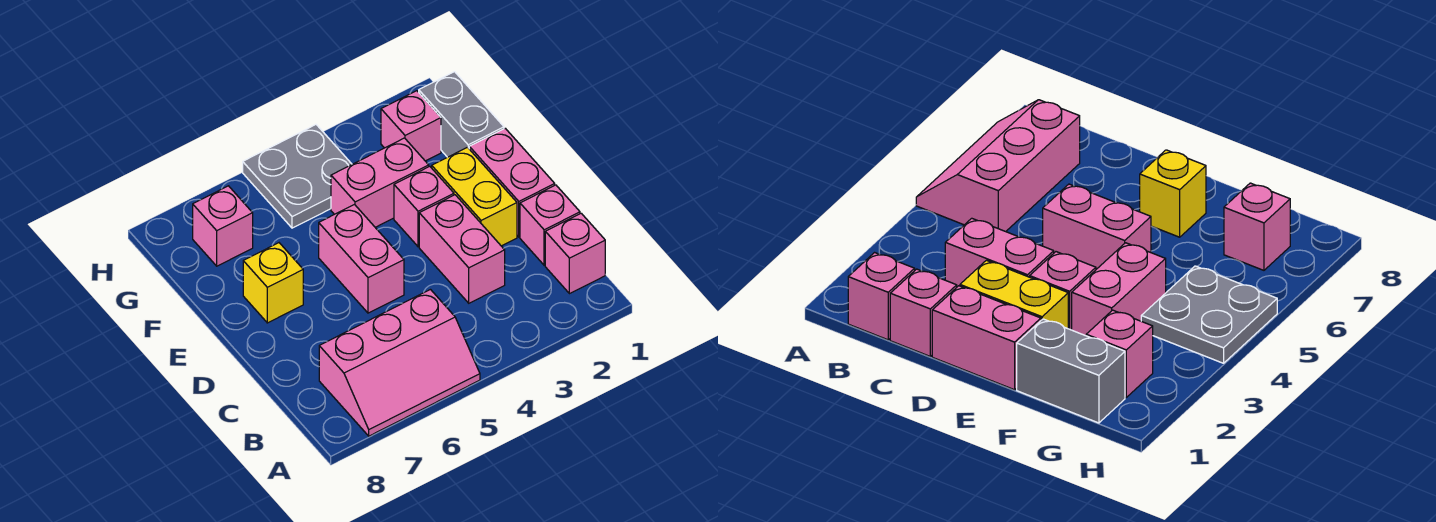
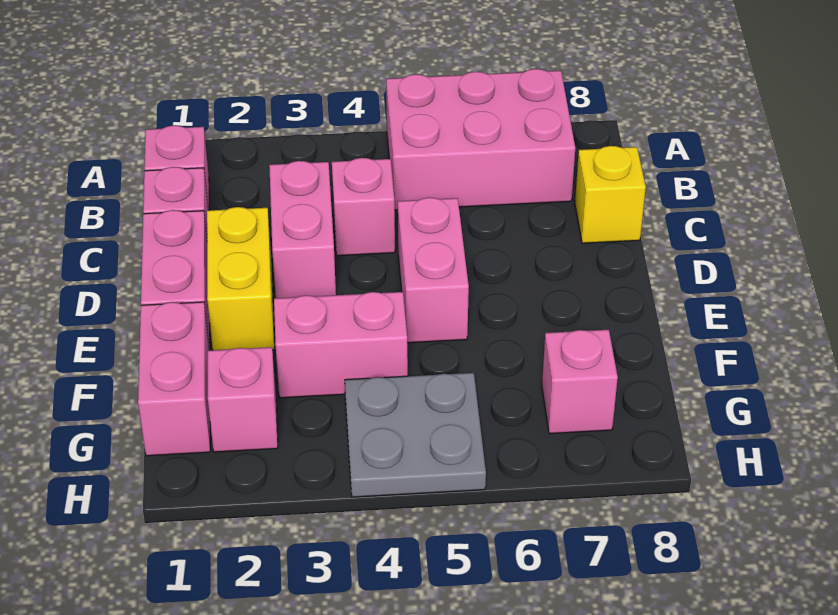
pink slope A5:B7 level 1 top B -> pink brick A5:B7 level 1
pink brick E3 level 1 -> pink brick C4 level 1
yellow brick E7 level 1 -> yellow brick C8 level 1
grey brick F1:G1 level 1 -> pink brick F1:G1 level 1

